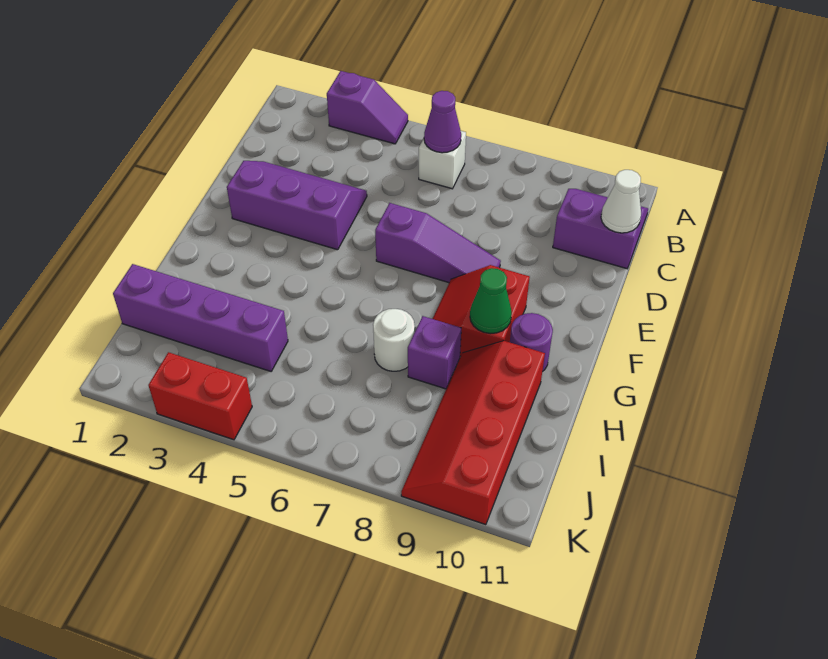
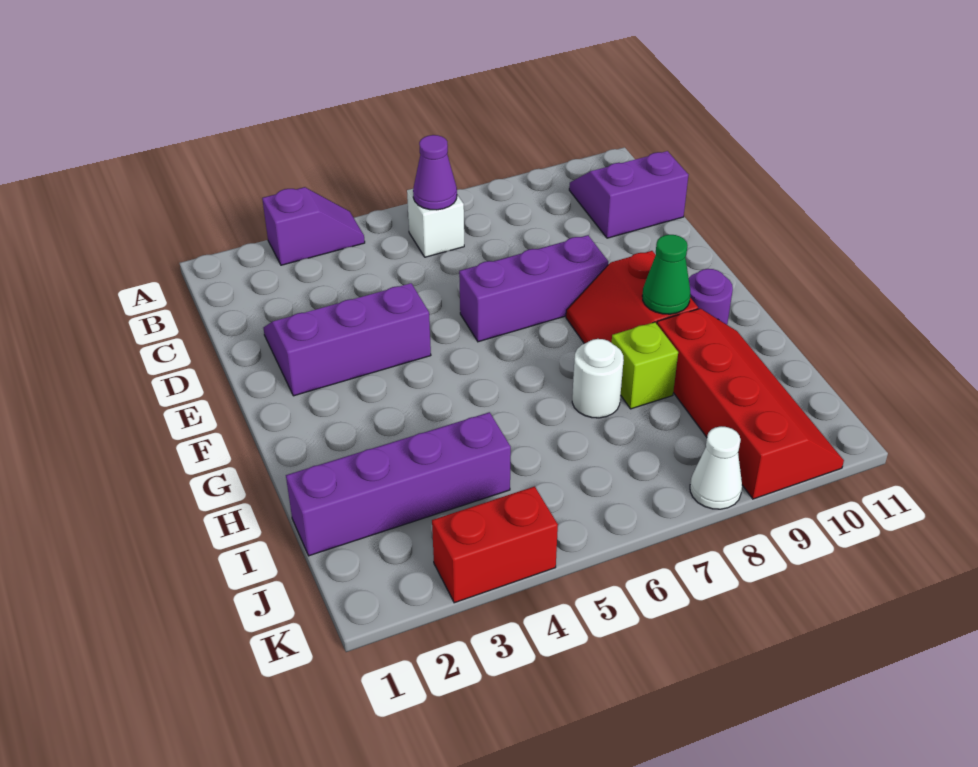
white cone C11 level 2 -> white cone K8 level 1
purple slope E6:E8 level 1 top 6 -> purple brick E6:E8 level 1
purple brick H8 level 1 -> lime brick H8 level 1
red slope H9:K10 level 1 top 10 -> red slope H9:K10 level 1 top 9

